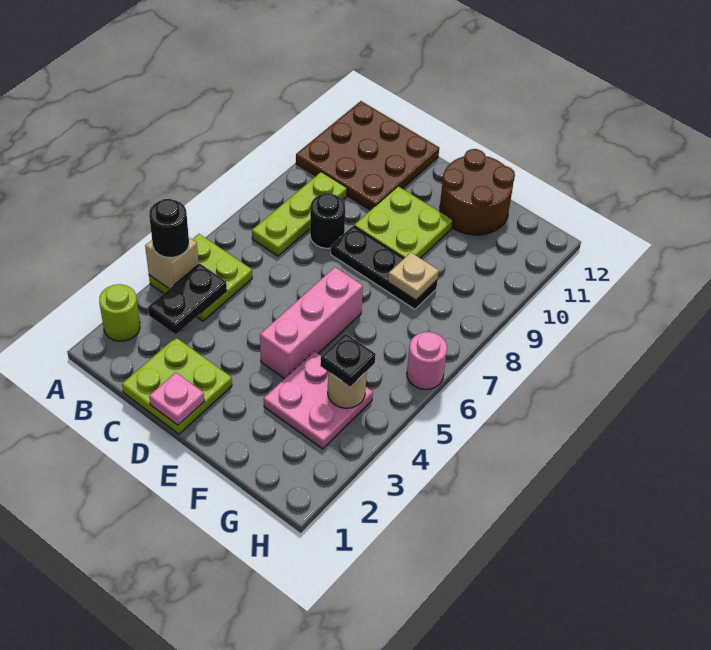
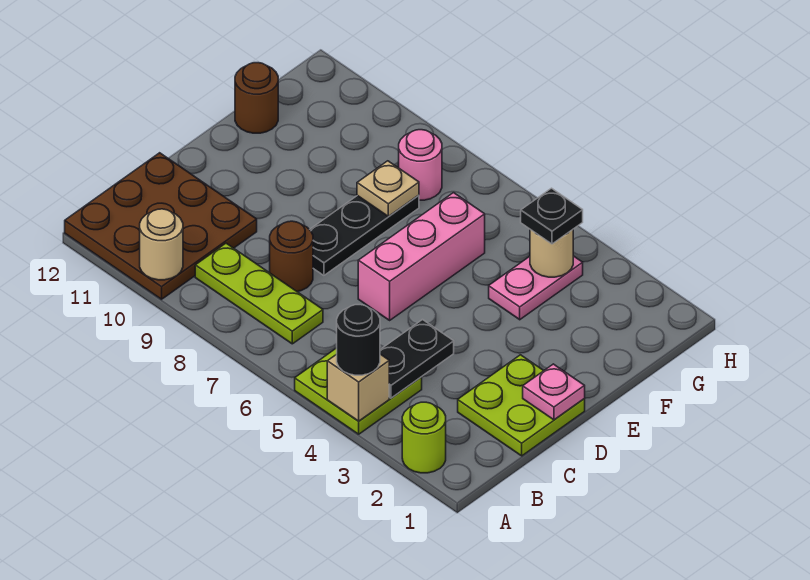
none -> tan round brick A10 level 2
black plate B3:B4 level 2 -> black plate B4:C4 level 2
black round brick C8 level 1 -> brown round brick C8 level 1
lime plate D9:E10 level 1 -> none
pink brick E4:E6 level 1 -> pink brick D6:F6 level 1
brown round brick E11:F12 level 1 -> brown round brick F12 level 1
pink plate F3:G4 level 1 -> pink plate F4:G4 level 1
pink round brick H6 level 1 -> pink round brick G8 level 1

